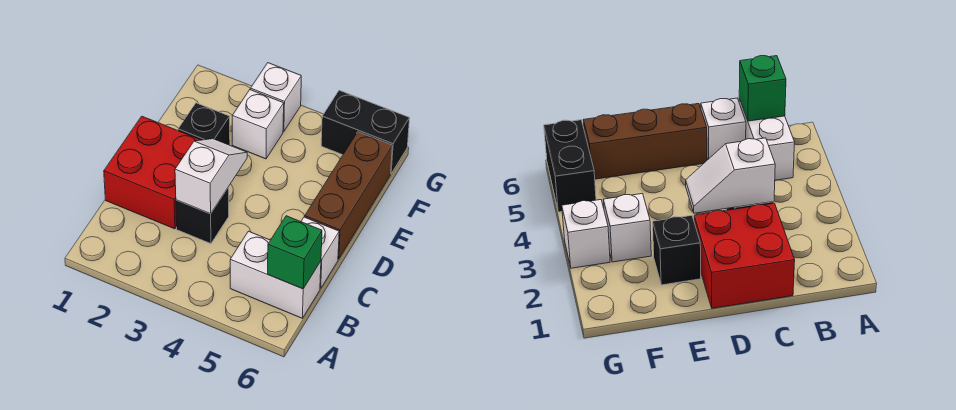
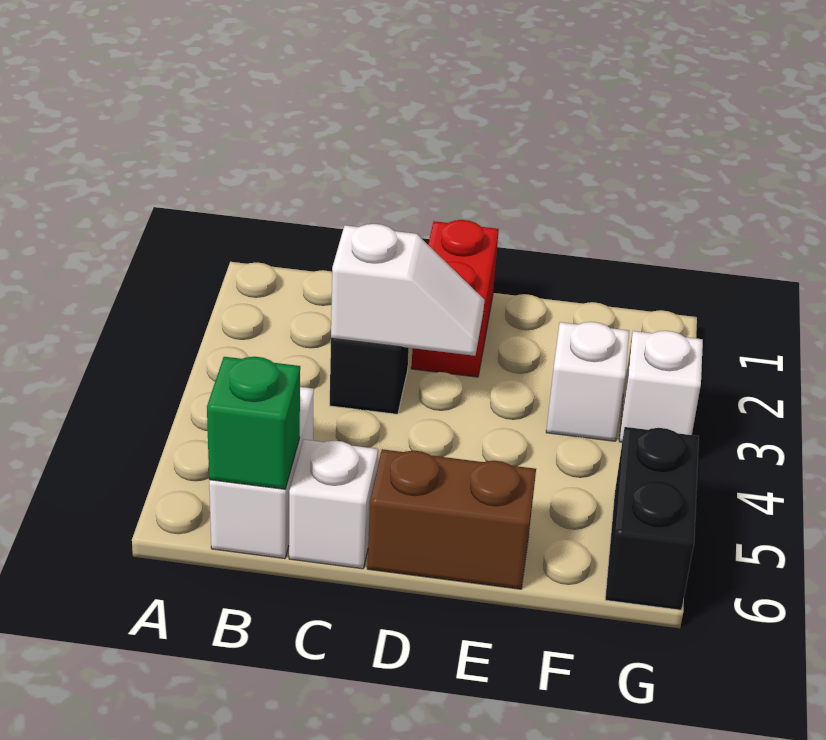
red brick C1:D2 level 1 -> red brick D1:D2 level 1
brown brick D6:F6 level 1 -> brown brick D6:E6 level 1
black brick E2 level 1 -> none

